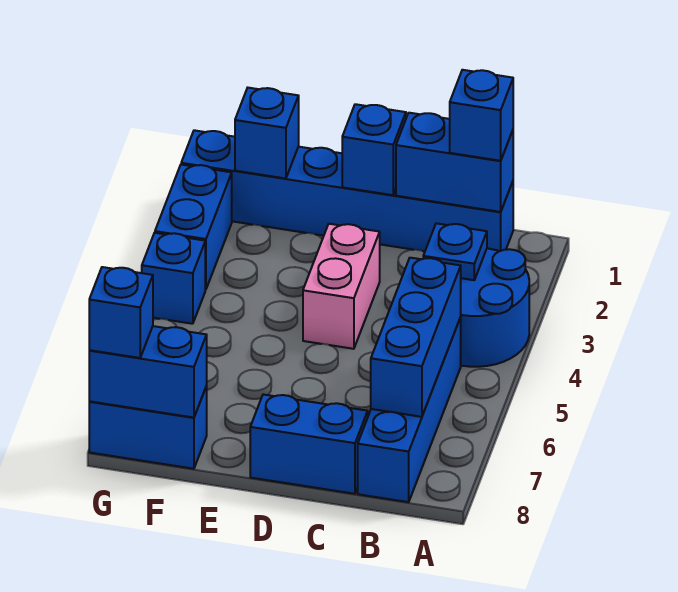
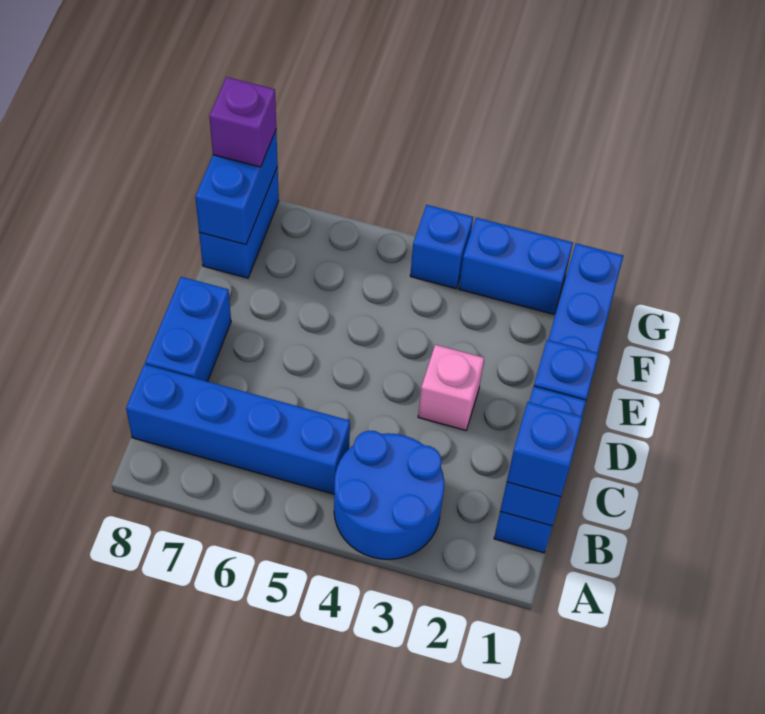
blue plate B3 level 2 -> none
blue brick B5:B7 level 2 -> none
pink brick D3:D4 level 1 -> pink brick D3 level 1
blue brick F1 level 2 -> none
blue brick G8 level 3 -> purple brick G8 level 3

